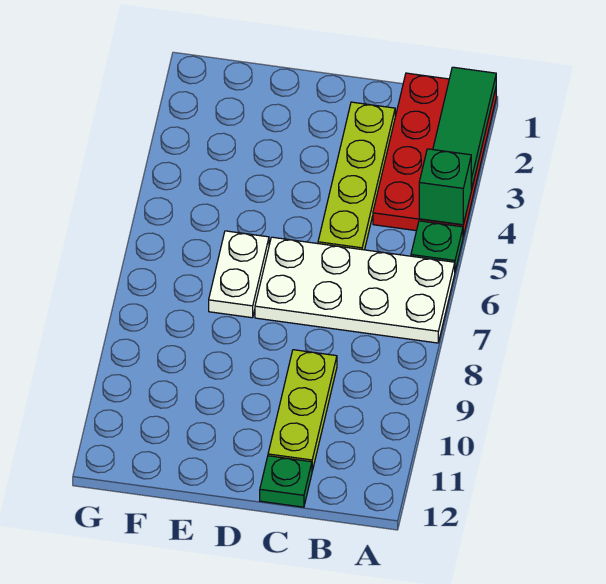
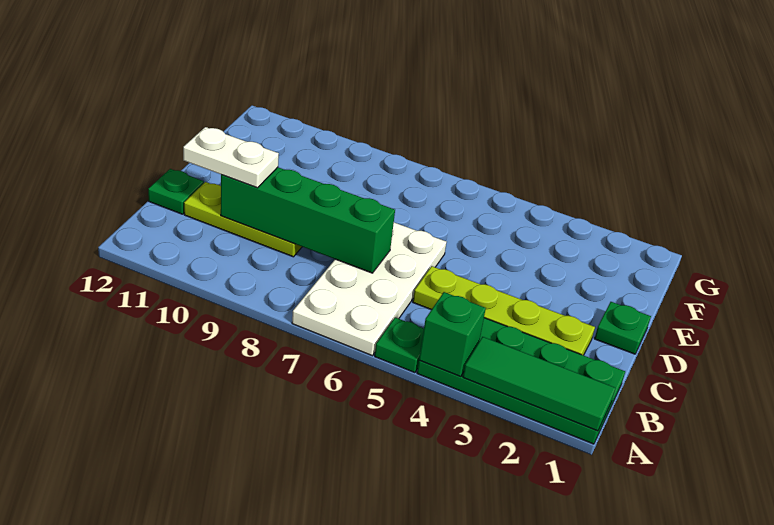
red plate A1:B4 level 1 -> green plate A1:B4 level 1
none -> green brick C7:C10 level 2
none -> green plate D1 level 1
white plate E6:E7 level 1 -> white plate C10:C11 level 3

